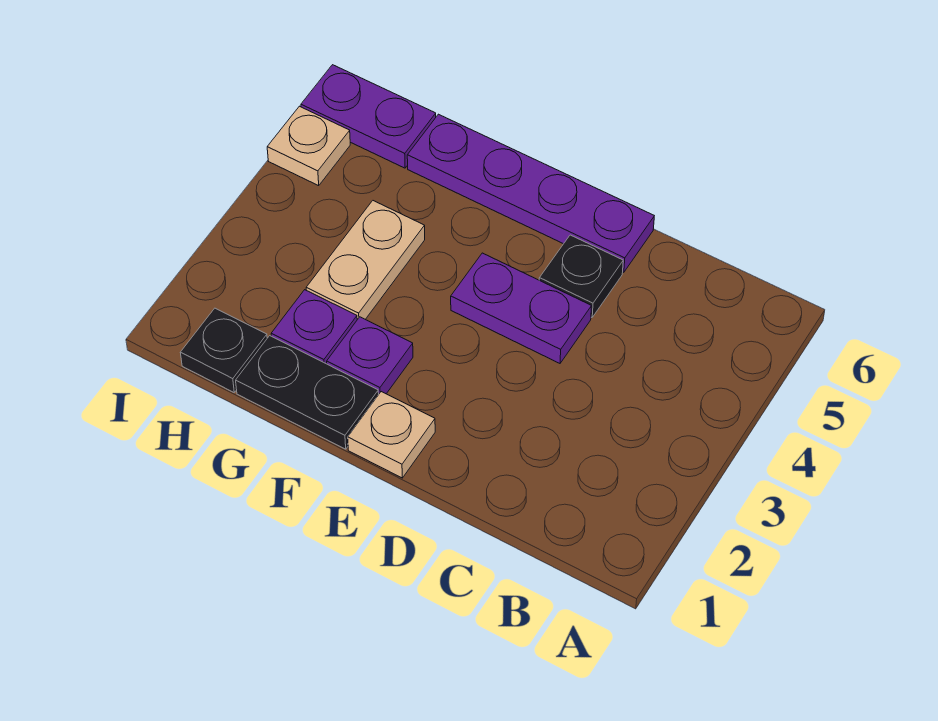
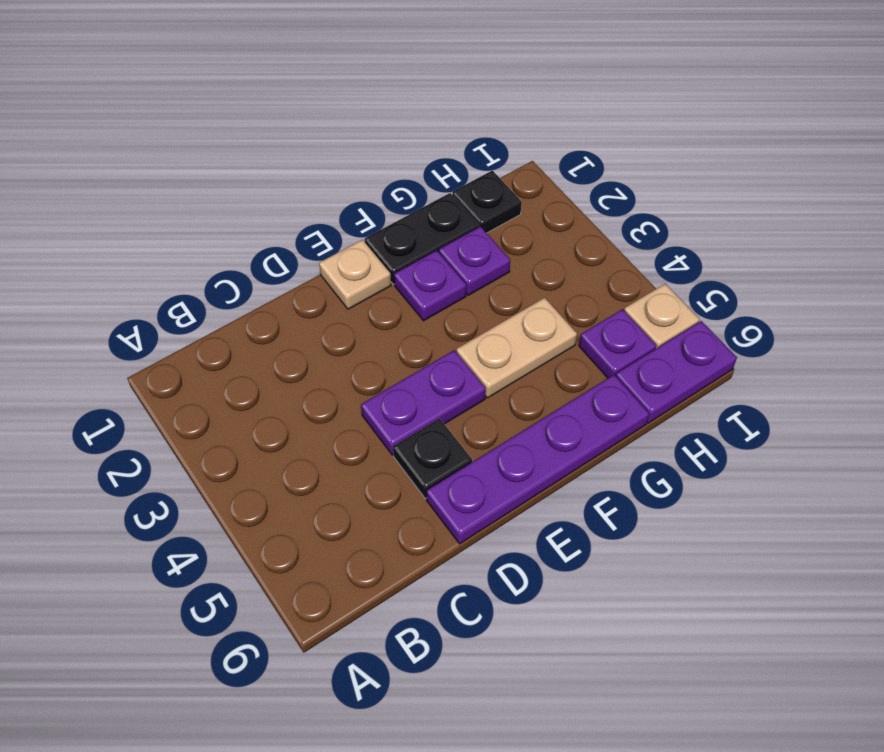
tan plate G3:G4 level 1 -> tan plate F4:G4 level 1
none -> purple plate H5 level 1

